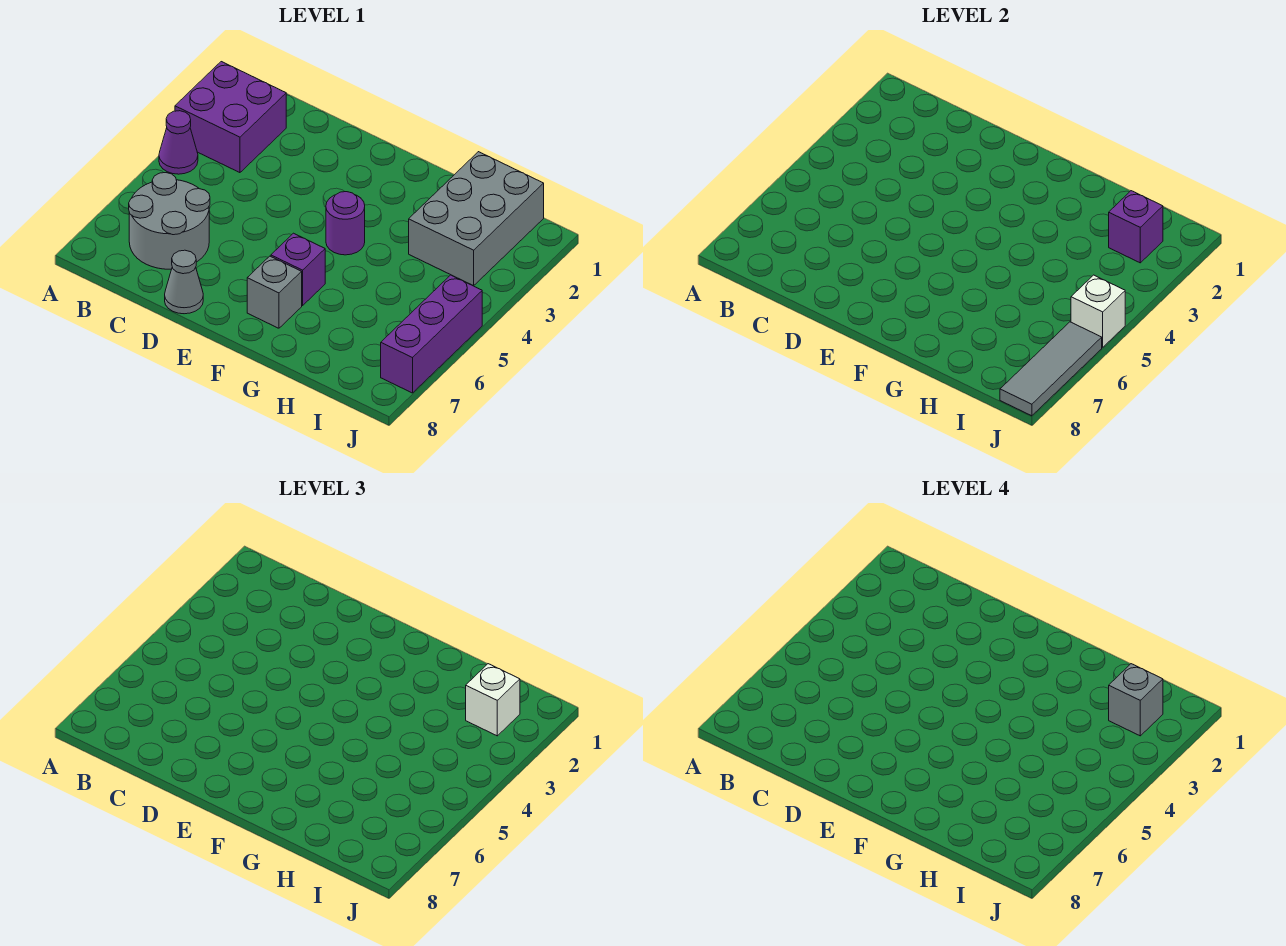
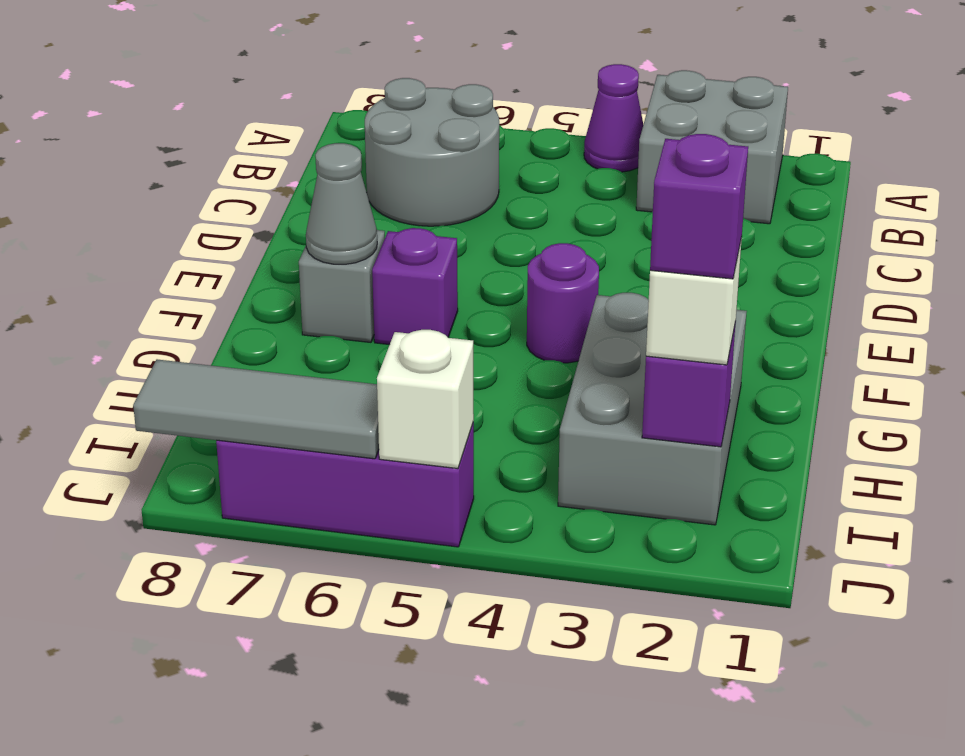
purple brick A2:B3 level 1 -> grey brick A2:B3 level 1
grey cone D8 level 1 -> grey cone F7 level 2
grey brick H1:I3 level 1 -> grey brick G2:I3 level 1
grey brick I2 level 4 -> purple brick I2 level 4

